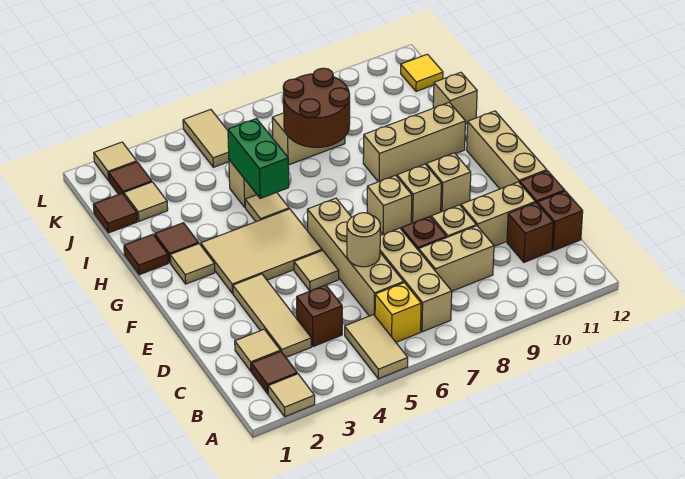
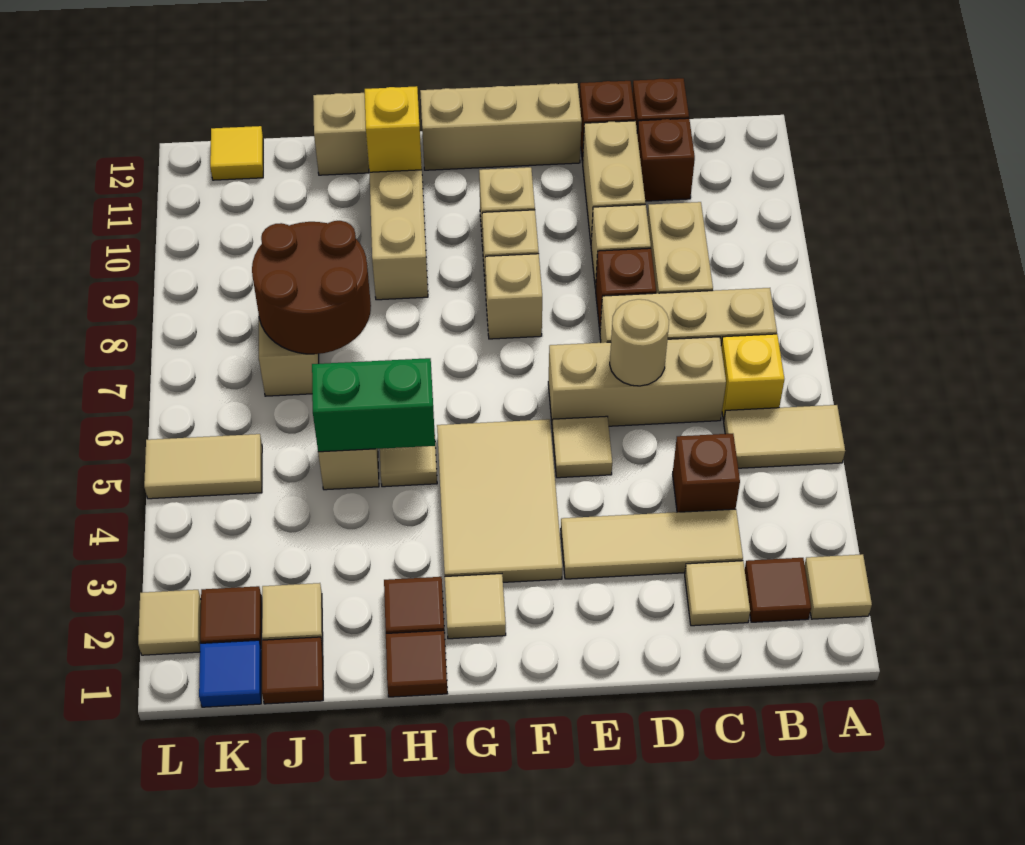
tan brick C6:F6 level 1 -> tan brick C6:E6 level 1
none -> yellow brick H11 level 2
none -> blue tile K1 level 1

